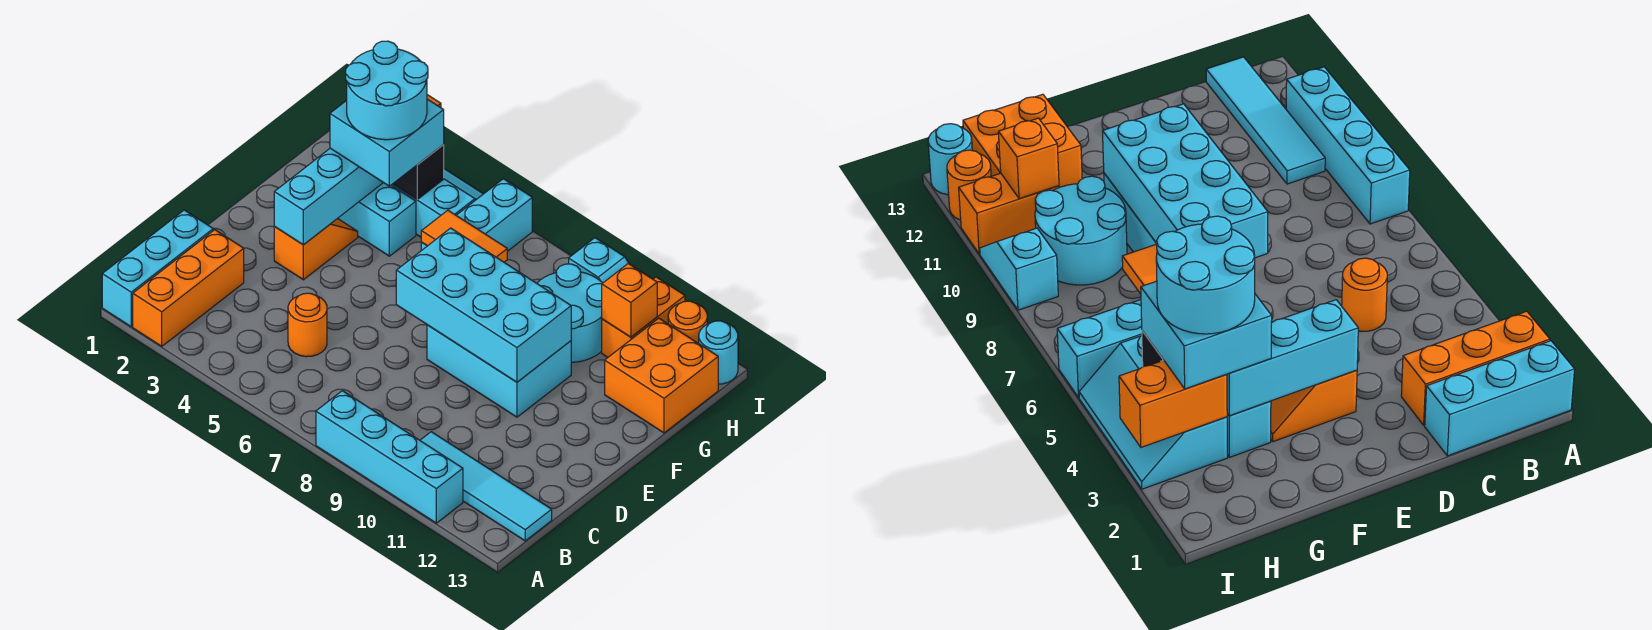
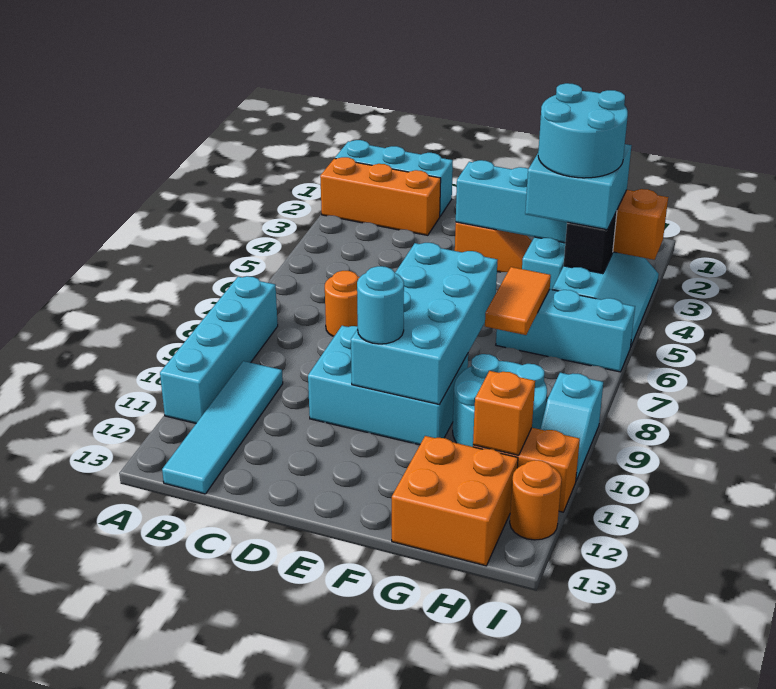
orange round brick C5 level 1 -> orange round brick C7 level 1
cyan brick E8:F10 level 1 -> cyan brick D9:F10 level 1
cyan round brick I13 level 1 -> cyan round brick E10 level 3

